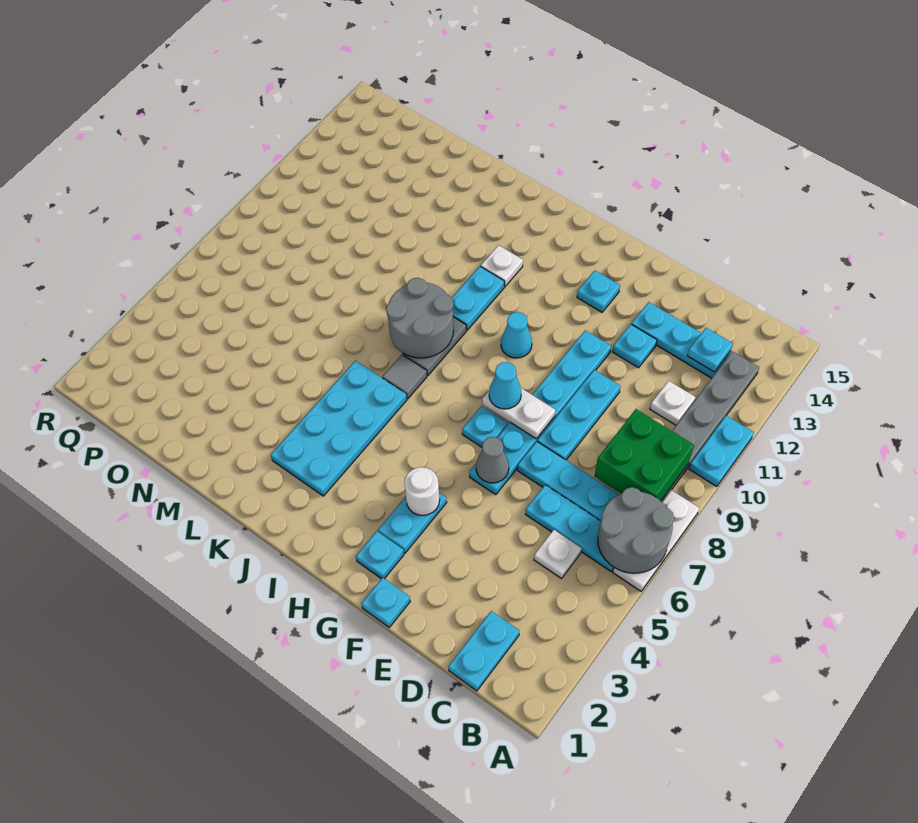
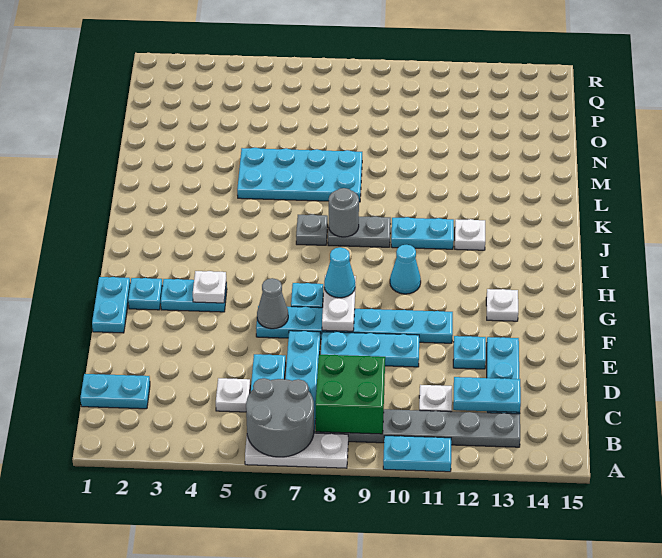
cyan plate C13 level 2 -> cyan plate C12:C13 level 2
cyan plate F1 level 1 -> cyan plate F1:G1 level 1
white round brick G4 level 2 -> white plate G4 level 2
cyan plate G13 level 1 -> white plate G13 level 1
cyan plate J3:K6 level 1 -> cyan plate L5:M8 level 1
grey tile J7 level 1 -> grey plate J7 level 1
grey round brick J8:K9 level 2 -> grey round brick J8 level 2

